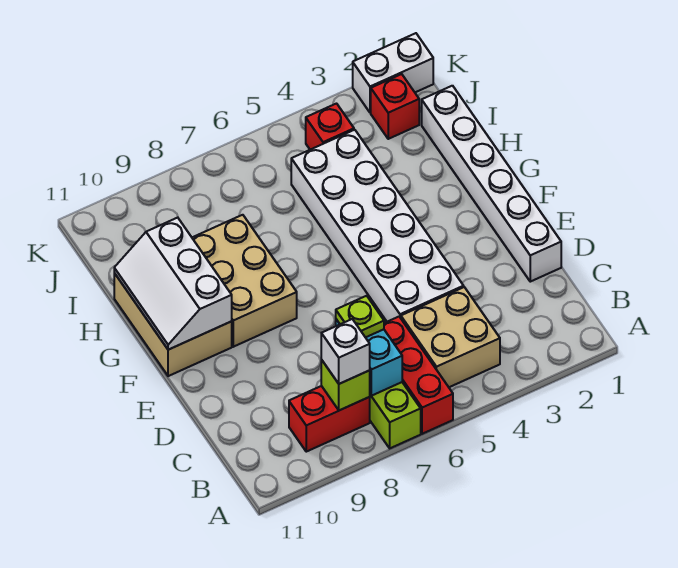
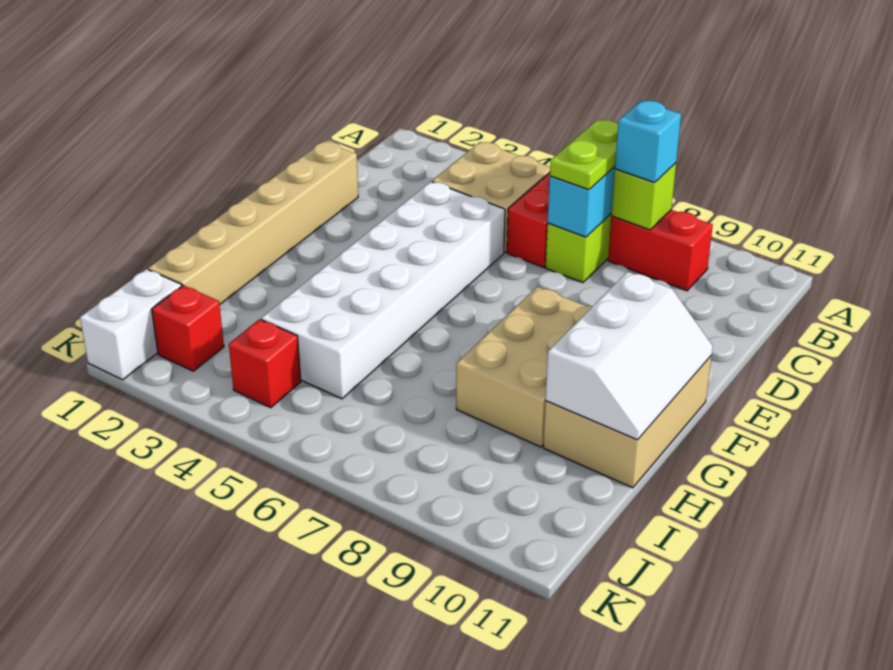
white brick B8 level 3 -> cyan brick B8 level 3
lime plate C7 level 3 -> lime plate B7:C7 level 3
white brick D1:I1 level 1 -> tan brick D1:I1 level 1
white brick K1:K2 level 1 -> white brick J1:K1 level 1

